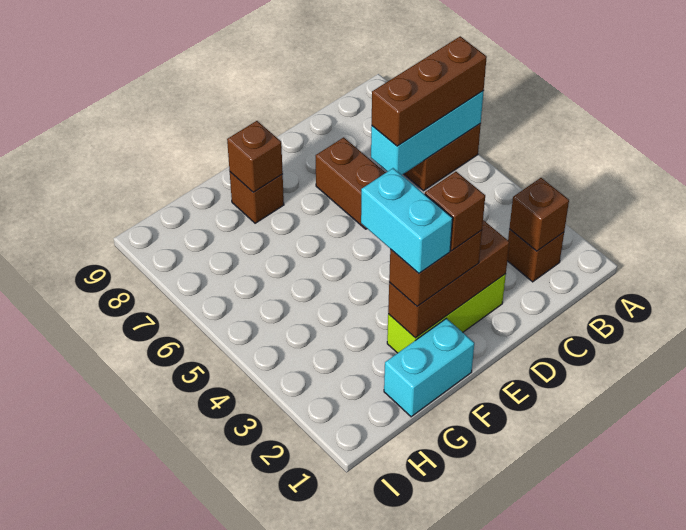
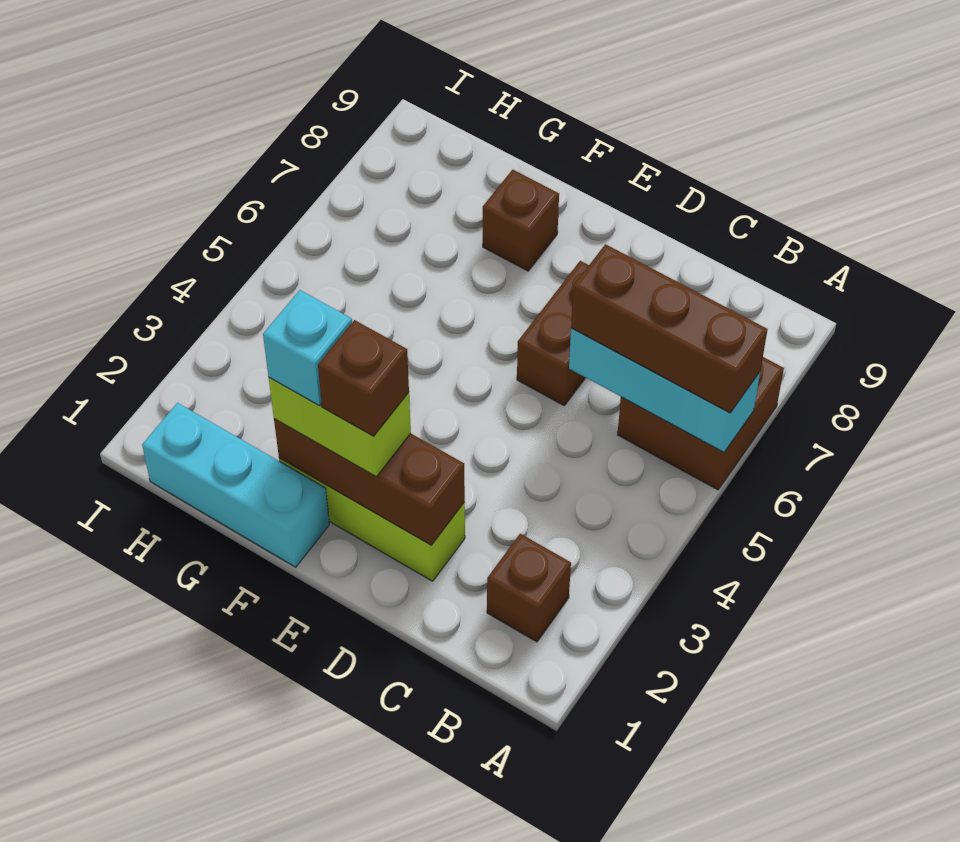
brown brick B2 level 2 -> none
brown brick E2:F2 level 3 -> lime brick E2:F2 level 3
cyan brick F1:G1 level 1 -> cyan brick F1:H1 level 1
cyan brick F2:F3 level 4 -> cyan brick F2 level 4
brown brick F8 level 2 -> none

